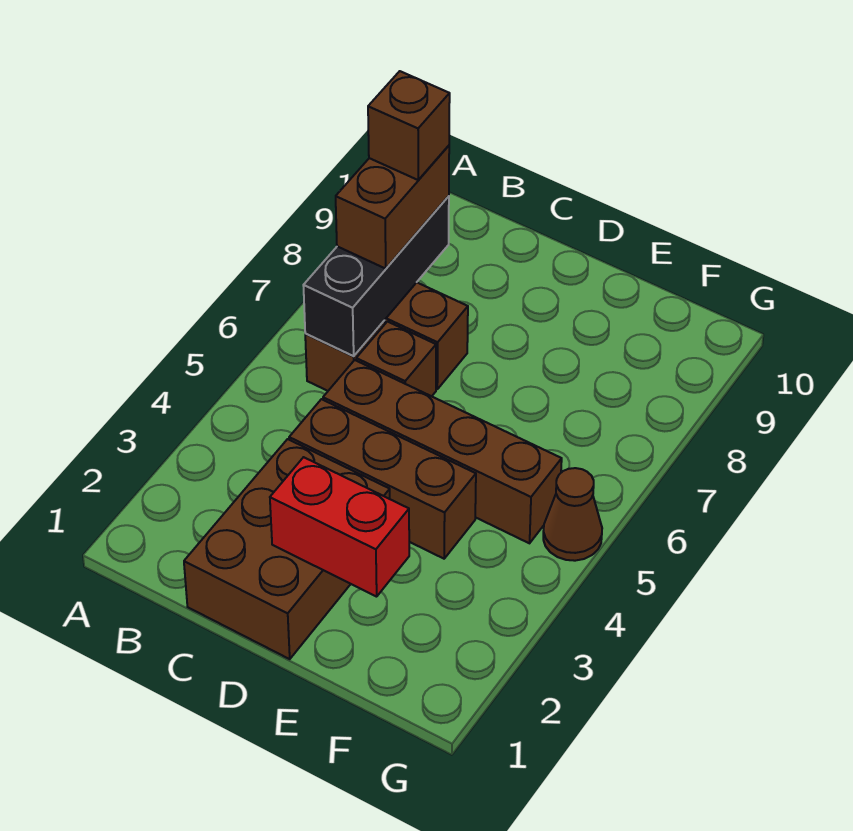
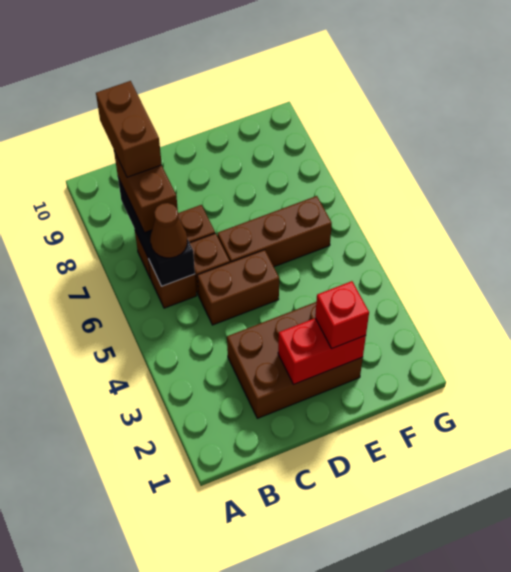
brown brick B8 level 4 -> brown brick B8:B9 level 4
brown brick C1:D3 level 1 -> brown brick C2:E3 level 1
brown brick C4:E4 level 1 -> brown brick D6:F6 level 1
brown brick C5:F5 level 1 -> brown brick C5:D5 level 1
none -> red brick E2 level 3
brown cone G5 level 1 -> brown cone B6 level 3

